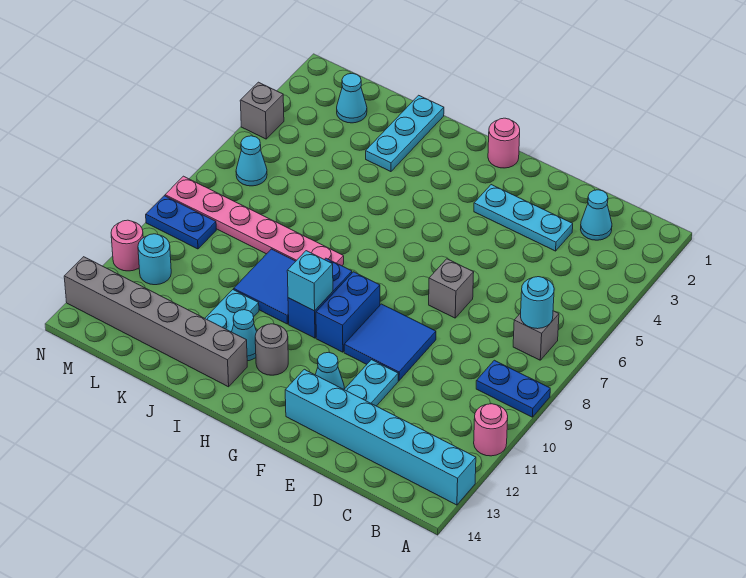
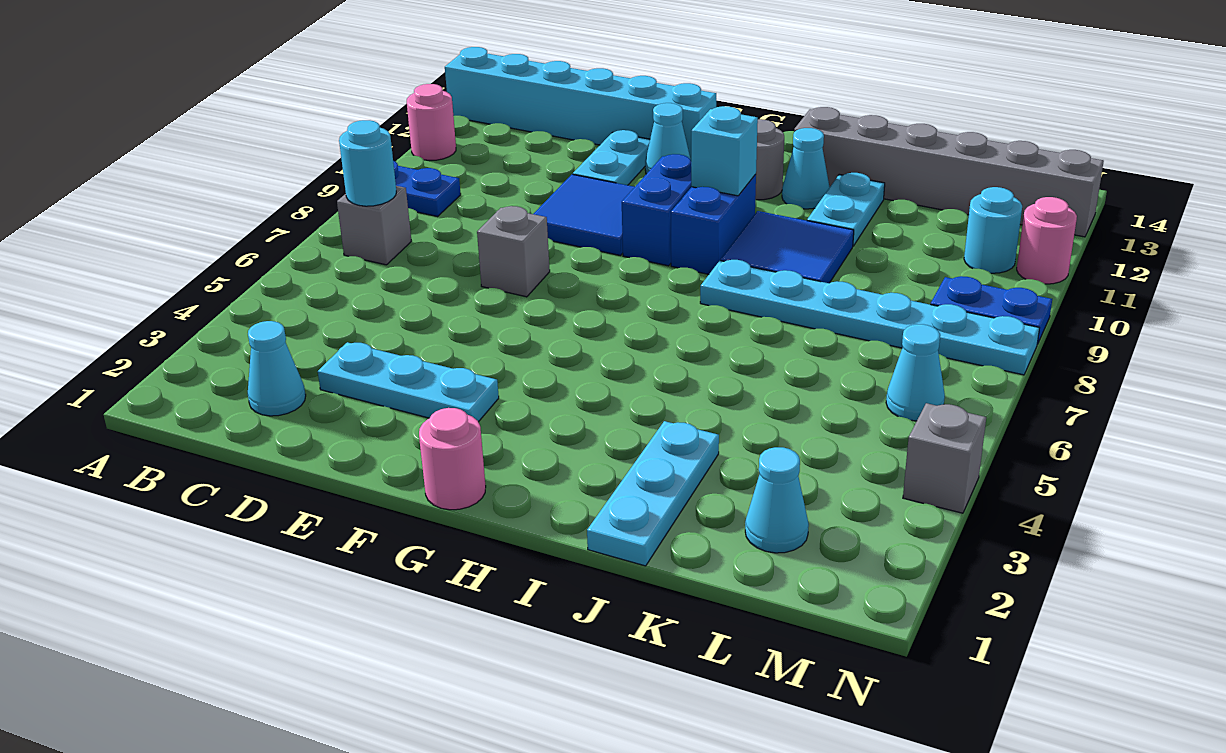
pink plate I8:N8 level 1 -> cyan plate I8:N8 level 1

